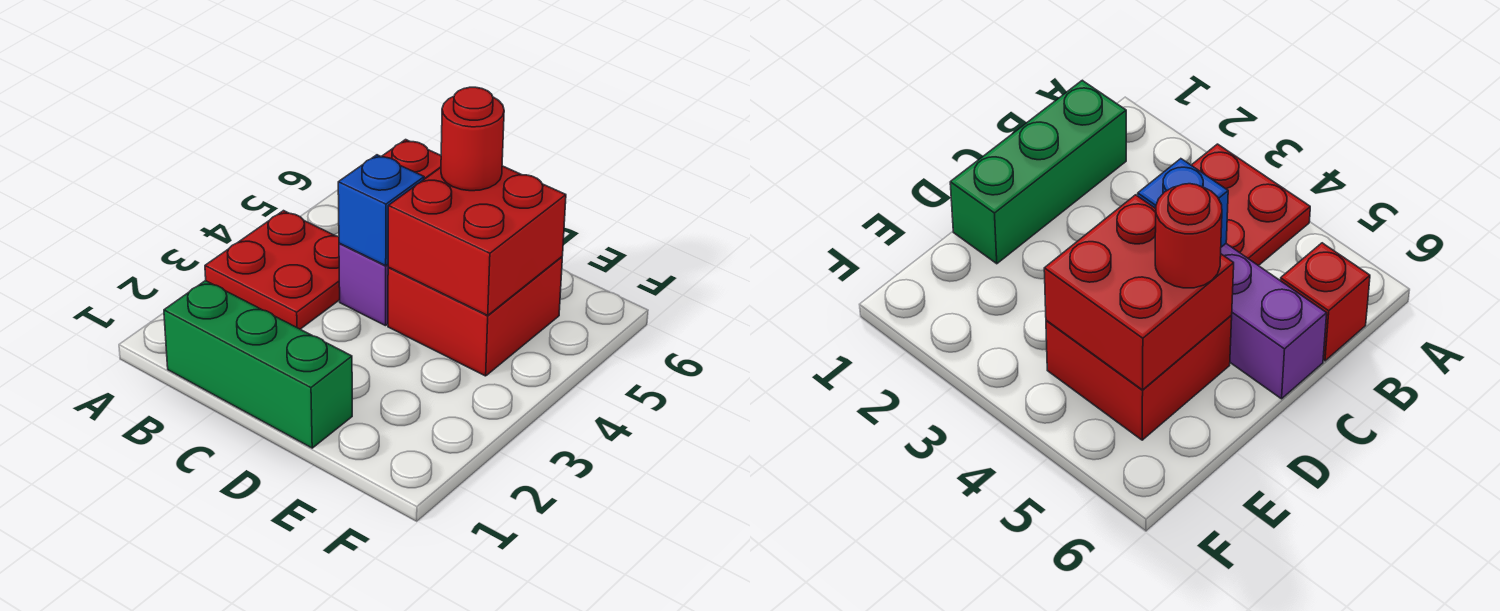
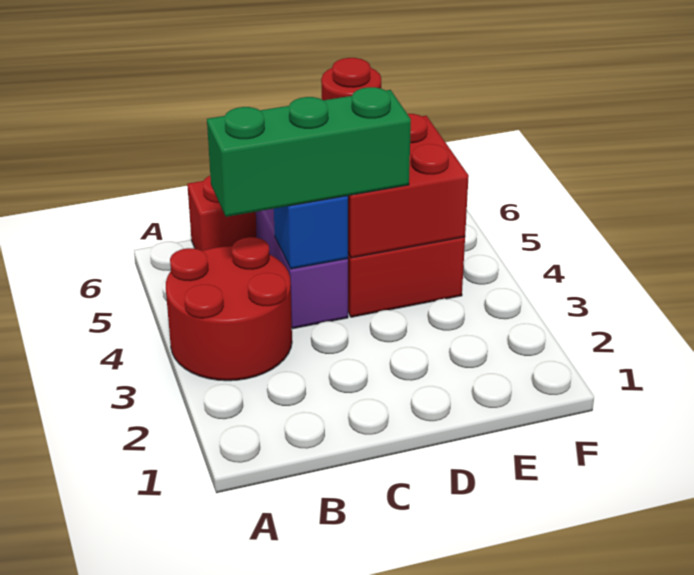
red plate A3:B4 level 1 -> red round brick A3:B4 level 1
green brick B1:D1 level 1 -> green brick B4:D4 level 3

